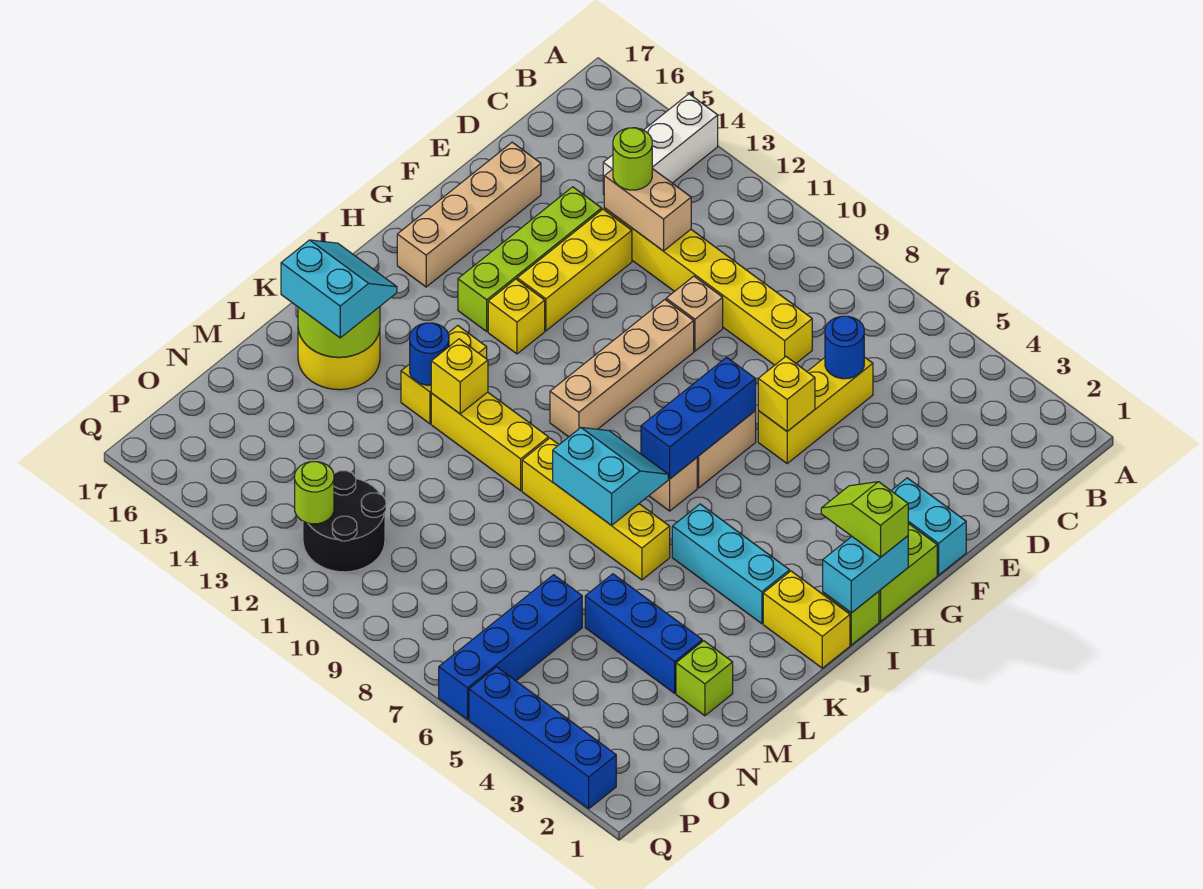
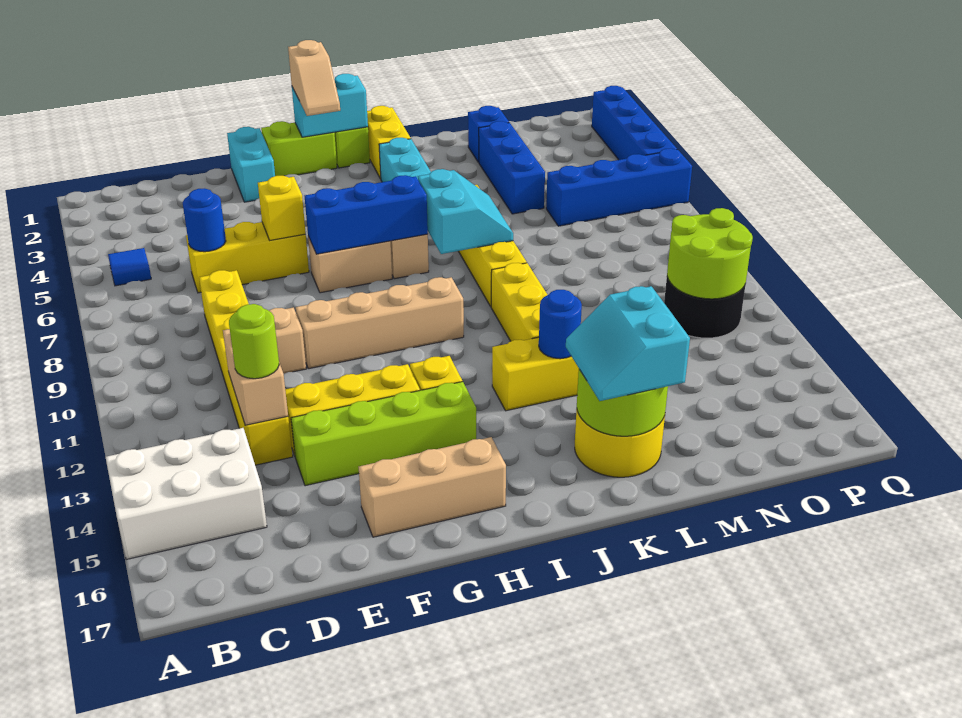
white brick A14:C14 level 1 -> white brick A14:C15 level 1
none -> blue tile B5 level 1
tan brick E16:H16 level 1 -> tan brick F16:H16 level 1
lime slope H1:H2 level 3 top 1 -> tan slope H1:H2 level 3 top 1
cyan slope J7:K8 level 2 top K -> cyan slope J7:K8 level 2 top J
yellow brick K12 level 2 -> none
lime brick M2 level 1 -> blue brick M2 level 1
lime round brick P12 level 2 -> lime round brick O11:P12 level 2

